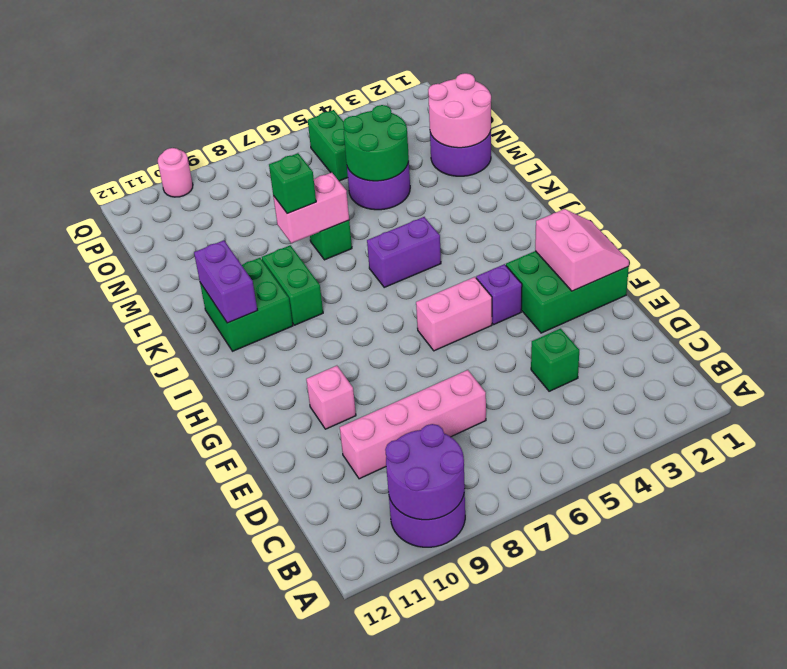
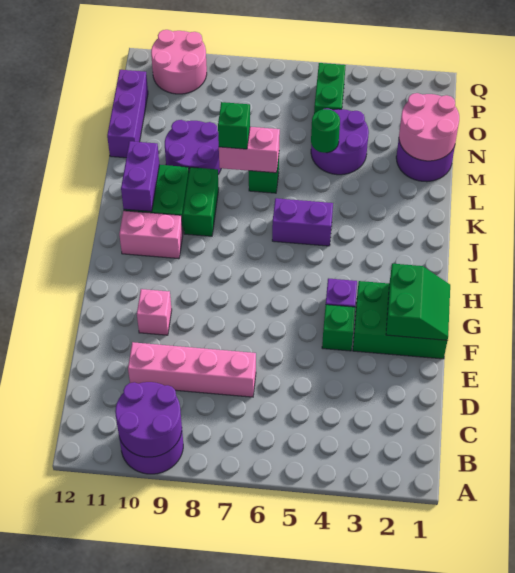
green brick D4 level 1 -> green brick F4 level 1
pink slope F1:G2 level 2 top 2 -> green slope F1:G2 level 2 top 2
pink brick G5:G6 level 1 -> pink brick I10:I11 level 1
none -> purple round brick L9:M10 level 1
green round brick M4:N5 level 2 -> green round brick M5 level 2
none -> purple brick M12:O12 level 1
pink round brick Q10 level 1 -> pink round brick P10:Q11 level 1

